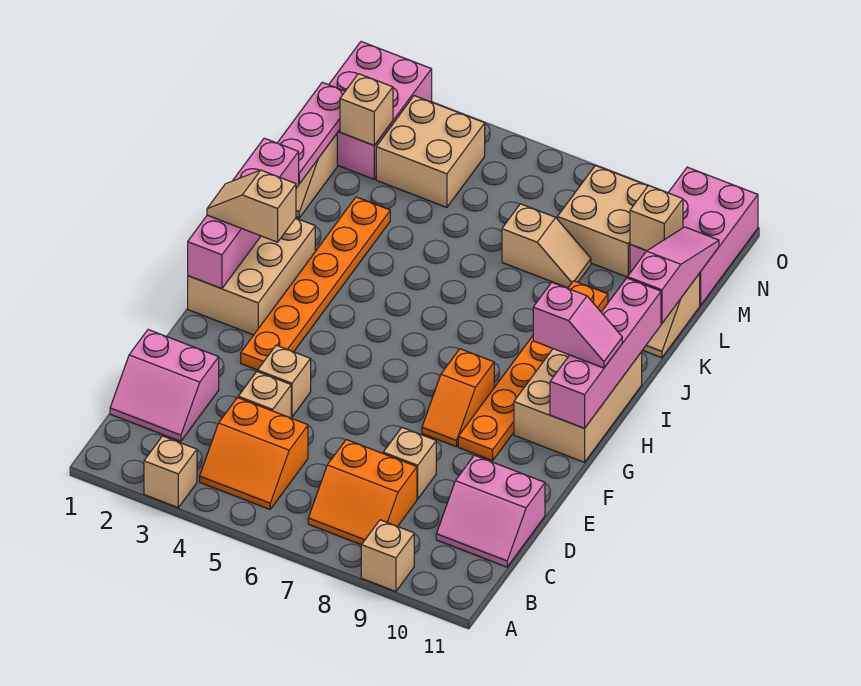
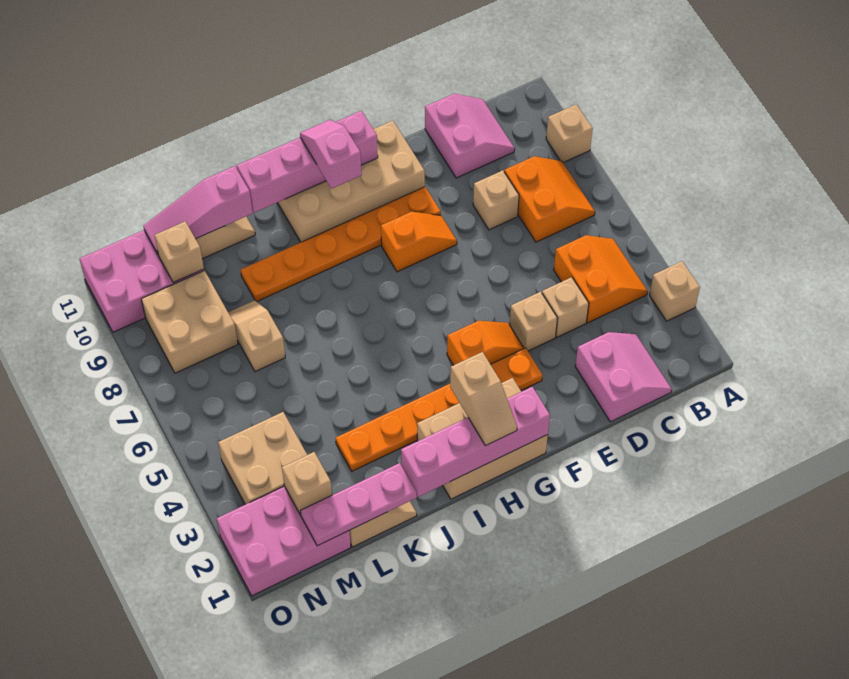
none -> orange slope F4:G4 level 1 top G
tan brick G10:I11 level 1 -> tan brick F10:I11 level 1

